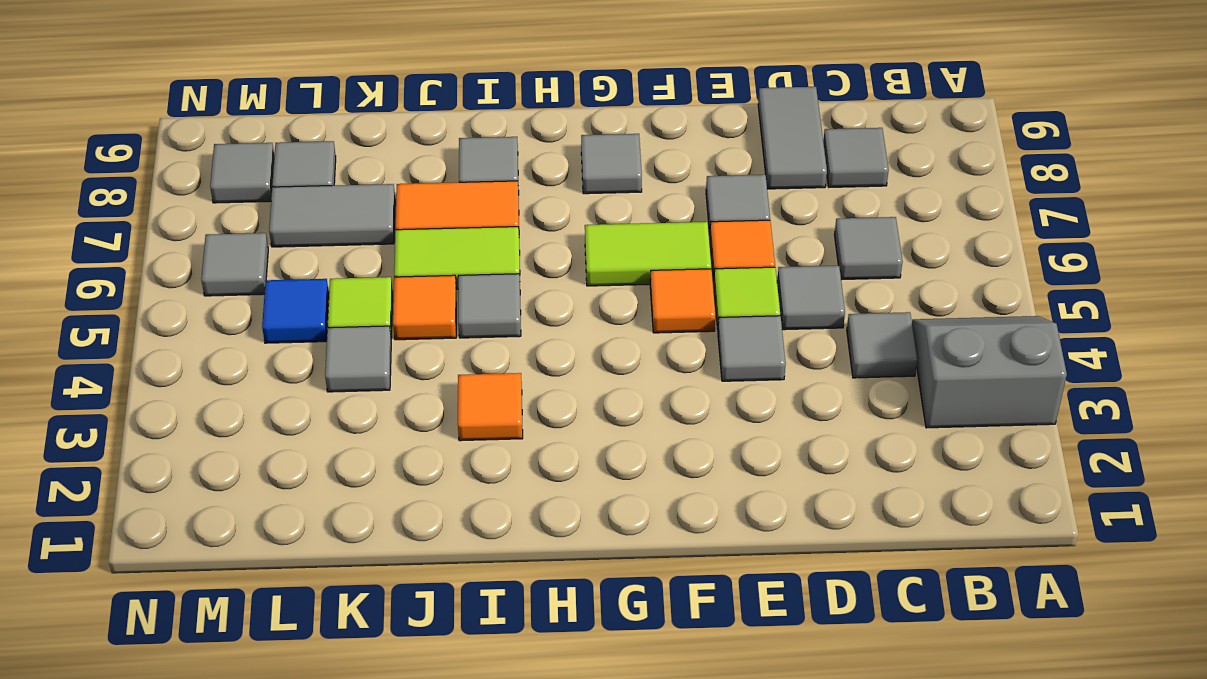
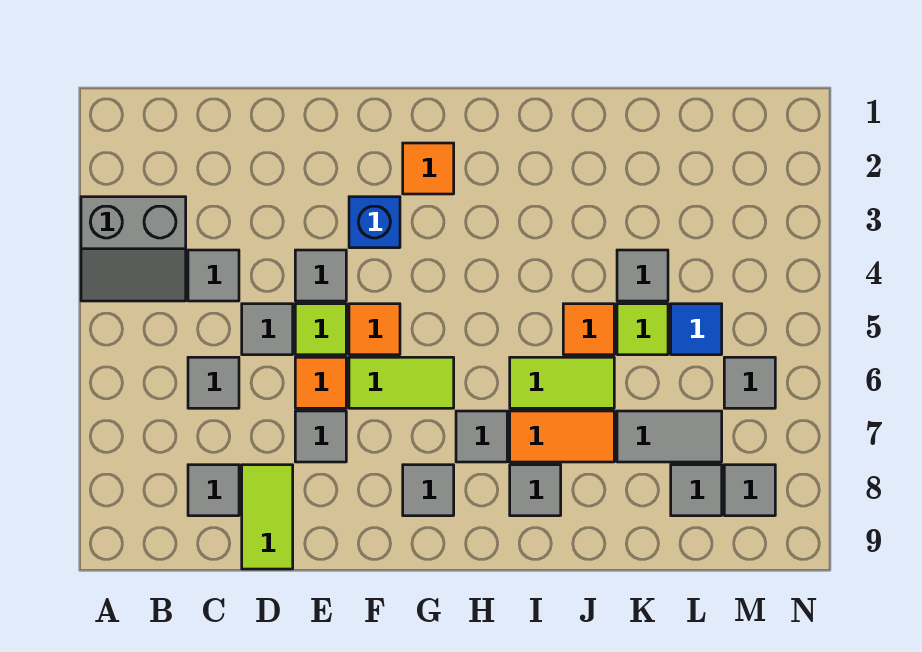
grey tile D8:D9 level 1 -> lime tile D8:D9 level 1
none -> blue brick F3 level 1
orange tile I3 level 1 -> orange tile G2 level 1
grey tile I5 level 1 -> grey tile H7 level 1

